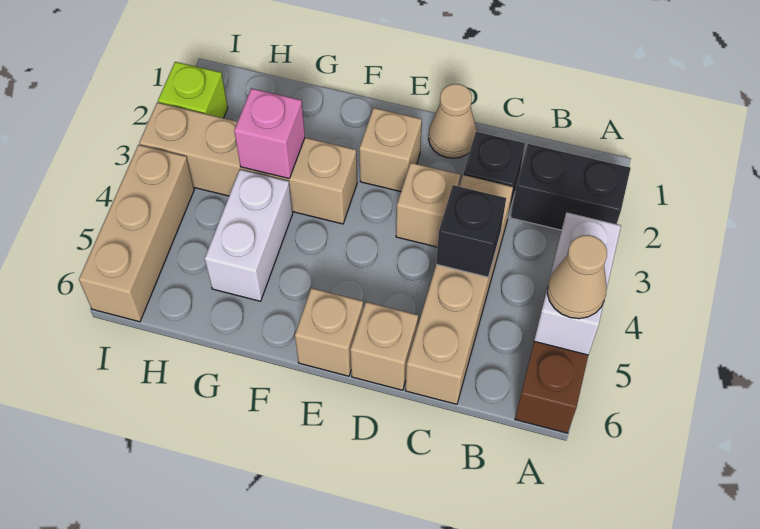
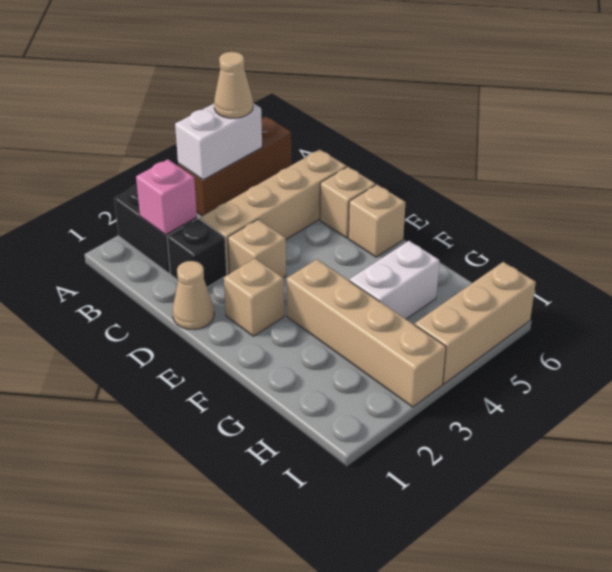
black brick C4 level 2 -> none
pink brick G3 level 2 -> pink brick B2 level 2
lime brick I2 level 1 -> none

